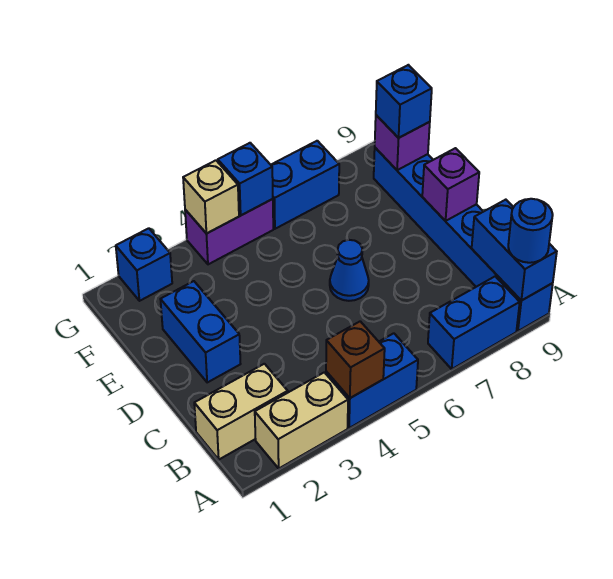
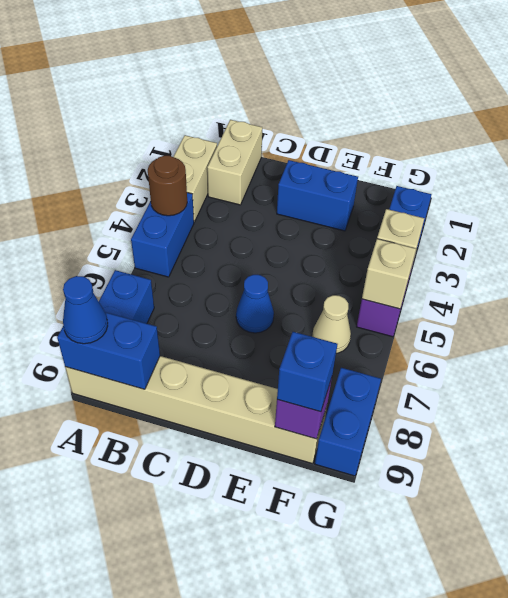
brown brick A4 level 2 -> brown round brick A4 level 2
blue brick A9:F9 level 1 -> tan brick A9:F9 level 1
blue round brick A9 level 3 -> blue cone A9 level 3
purple brick D9 level 2 -> none
none -> tan cone F6 level 1
blue brick G5 level 2 -> tan brick G5 level 2
blue brick G6:G7 level 1 -> blue brick G8:G9 level 1

